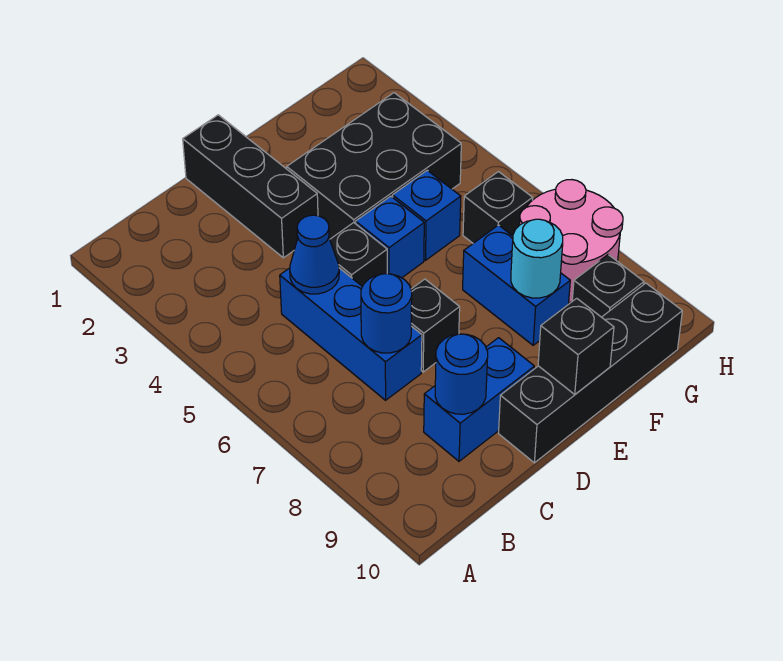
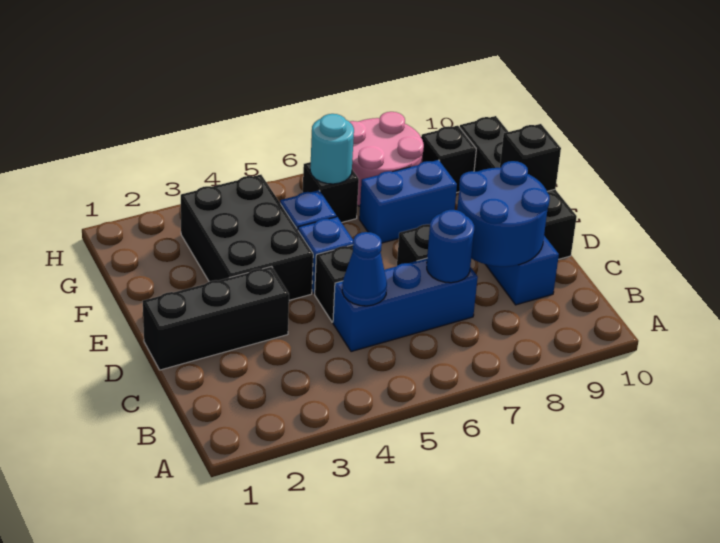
blue round brick C9 level 2 -> blue round brick C8:D9 level 2
cyan round brick F8 level 2 -> cyan round brick G6 level 2

